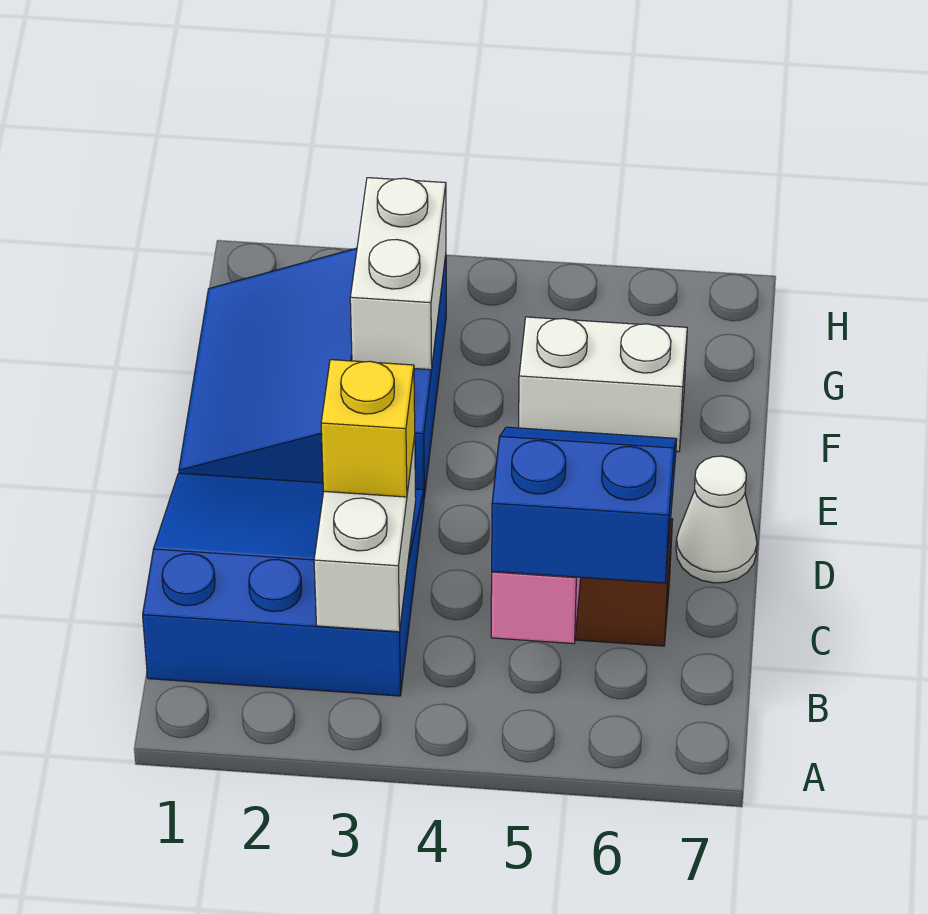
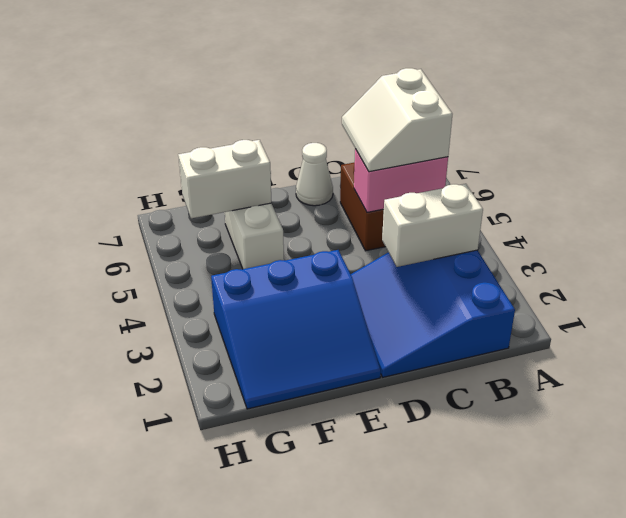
blue slope B5:C6 level 3 top B -> white slope B5:C6 level 3 top B
yellow brick C3 level 3 -> none
white brick F3:G3 level 2 -> white brick F6:G6 level 2

